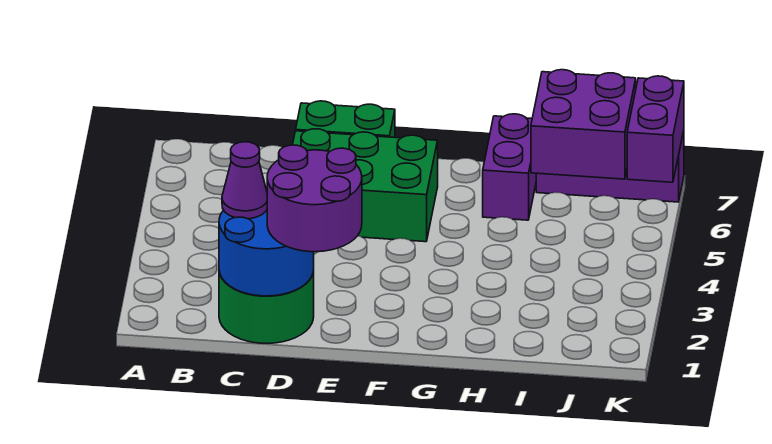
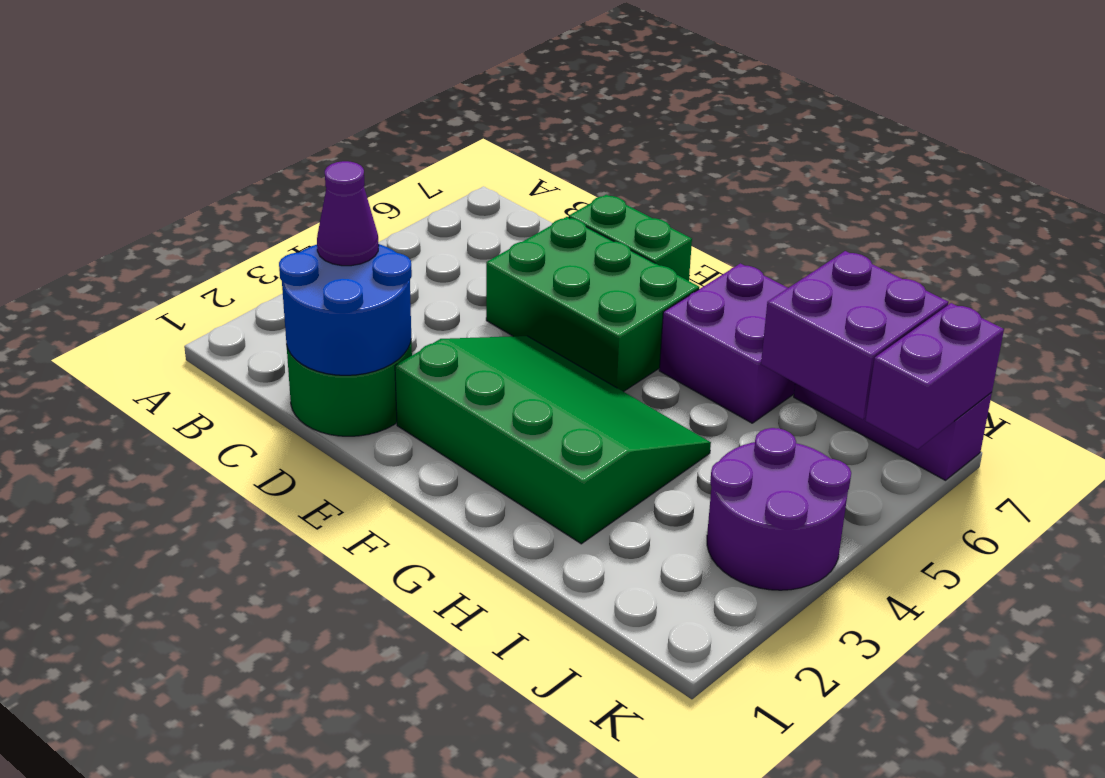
purple round brick D1:E2 level 3 -> purple round brick J3:K4 level 1
none -> green slope E2:H4 level 1 top 2
purple brick H6:H7 level 1 -> purple brick G6:H7 level 1

